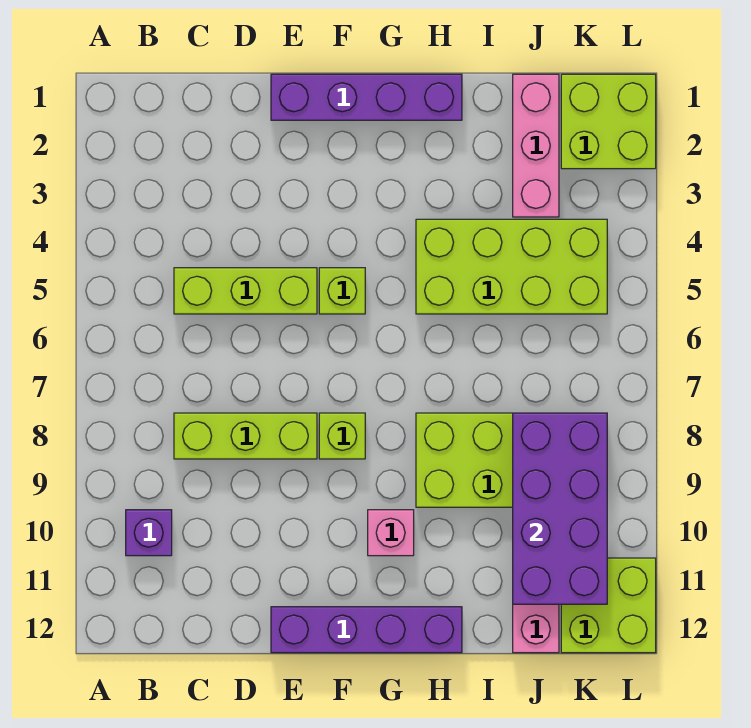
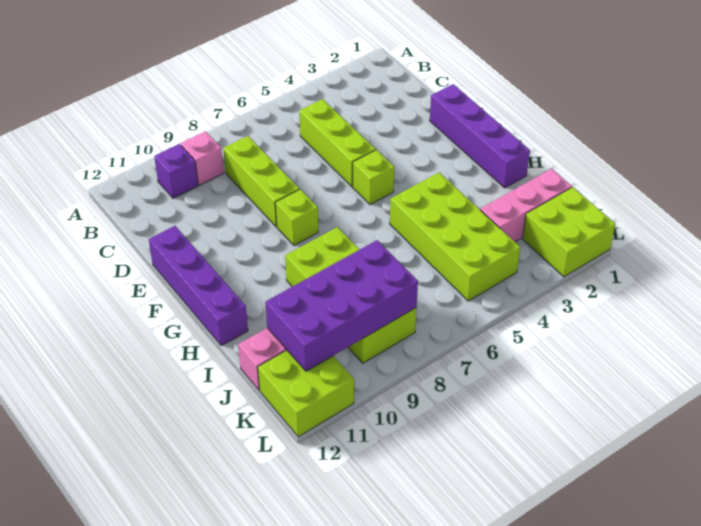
pink brick G10 level 1 -> pink brick B9 level 1

